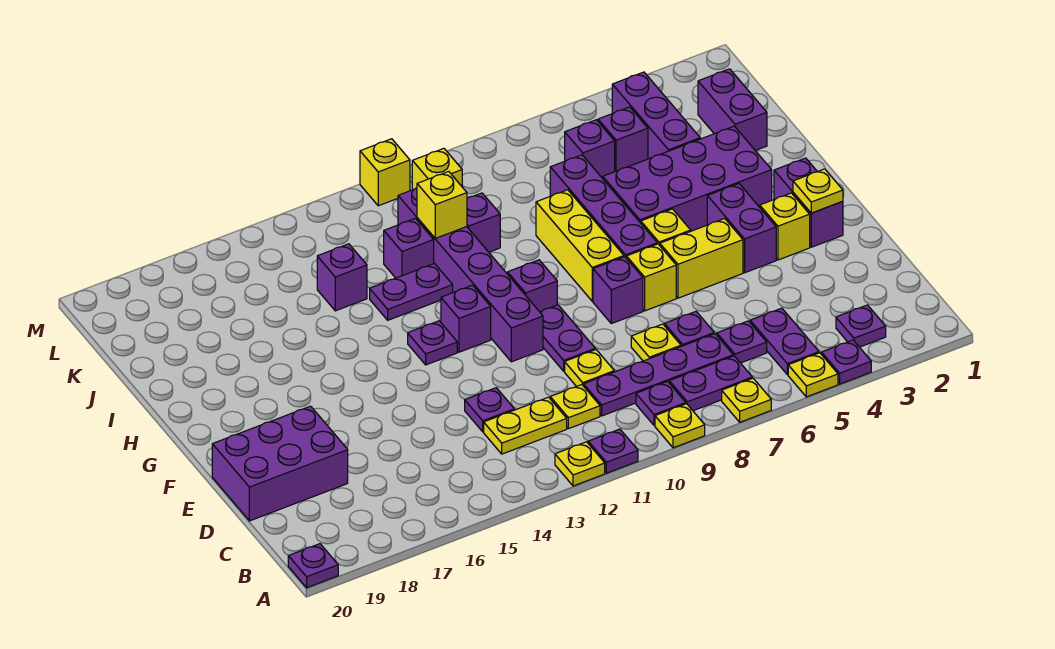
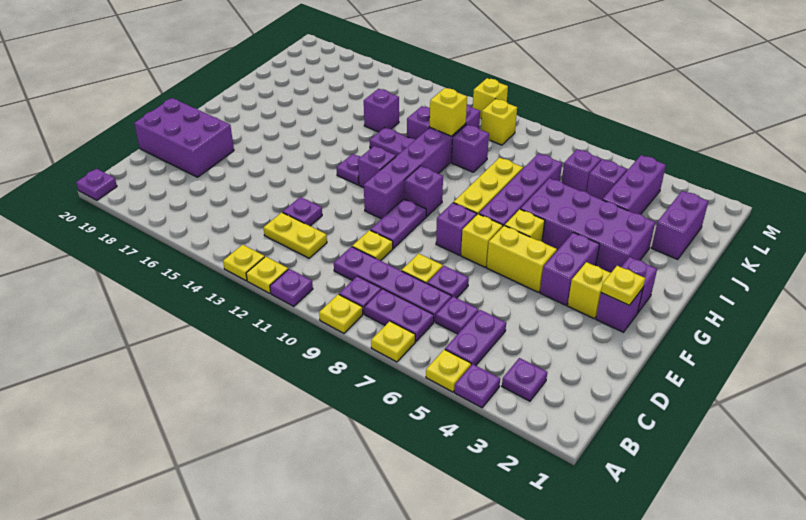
yellow plate C11 level 1 -> yellow plate A13 level 1

